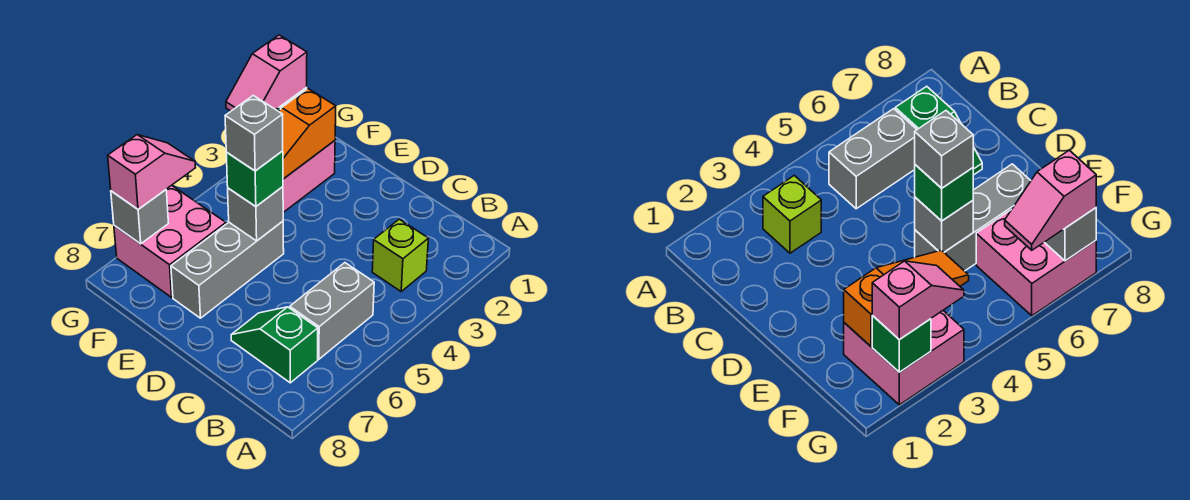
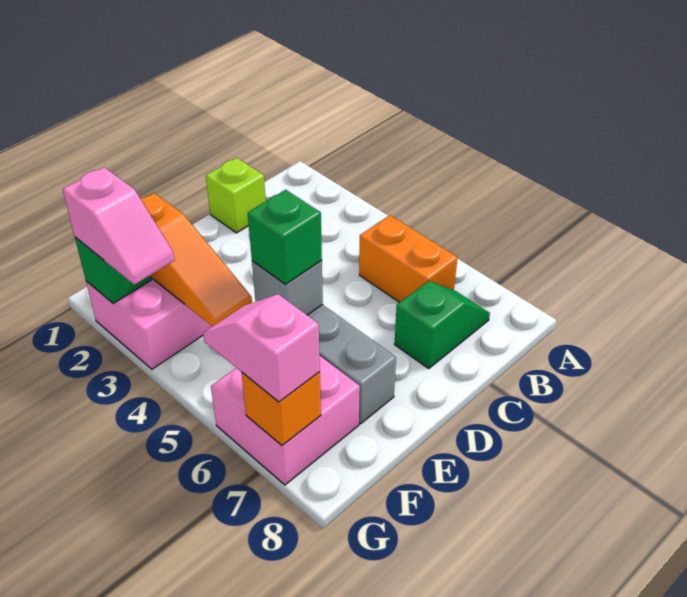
lime brick B3 level 1 -> lime brick C1 level 1
grey brick B5:B6 level 1 -> orange brick B5:B6 level 1
green slope B7:C7 level 1 top B -> green slope B7:C7 level 1 top C
grey brick E5 level 4 -> none
grey brick G7 level 2 -> orange brick G7 level 2

